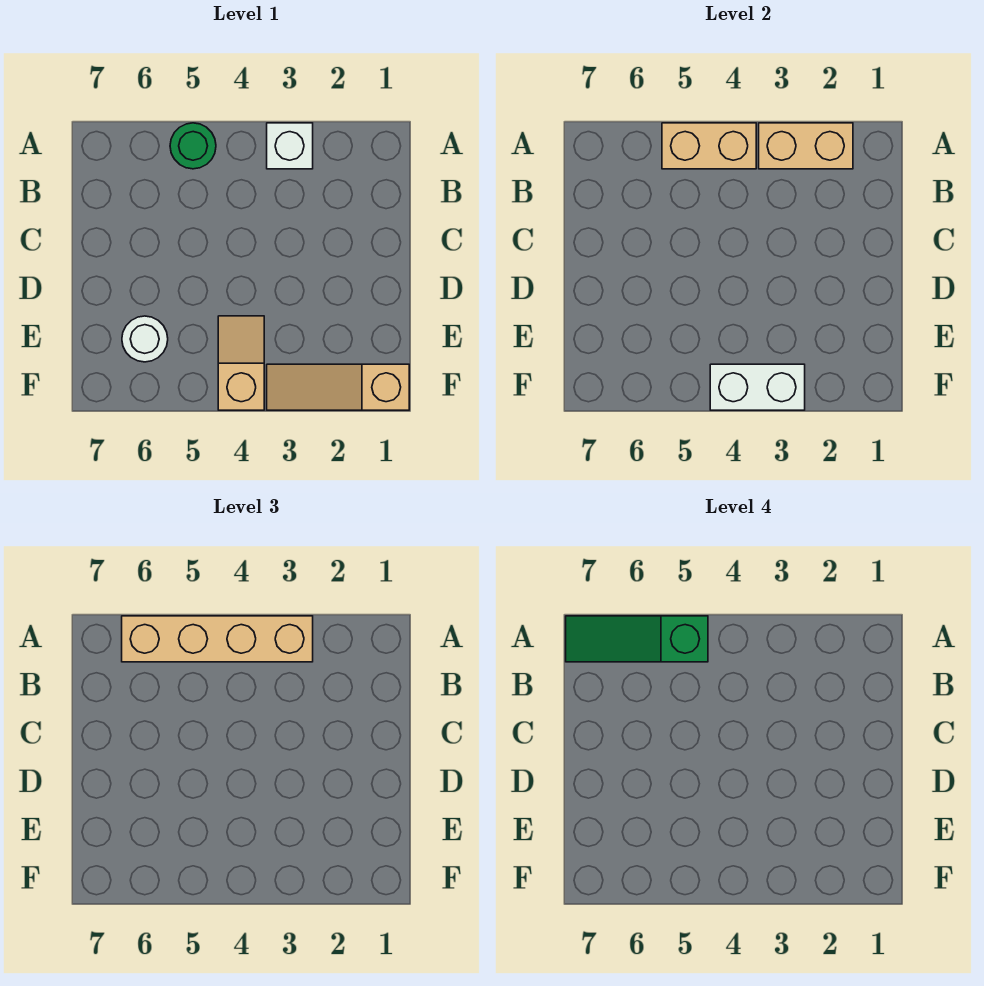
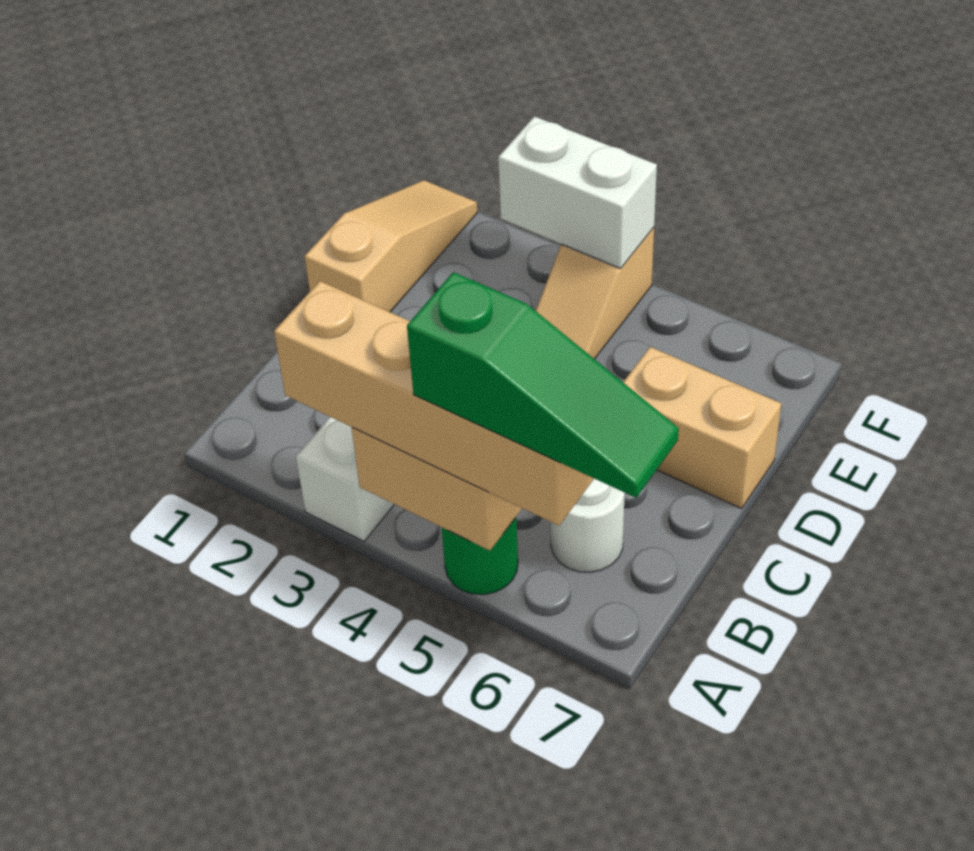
tan brick A2:A3 level 2 -> tan brick D6:D7 level 1
white round brick E6 level 1 -> white round brick B6 level 1
tan slope F1:F3 level 1 top 1 -> tan slope D1:F1 level 1 top D

